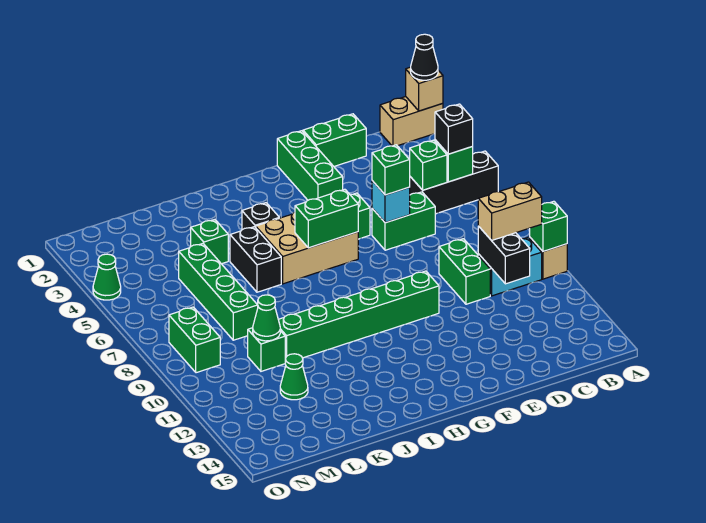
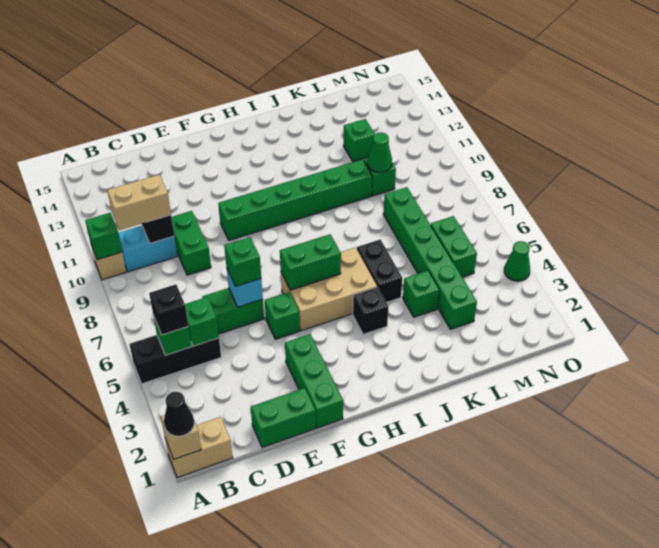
green brick L5:L8 level 1 -> green brick L3:L8 level 1
green cone L12 level 1 -> green brick L12 level 1
green brick N8:N9 level 1 -> green brick M5:M6 level 1

